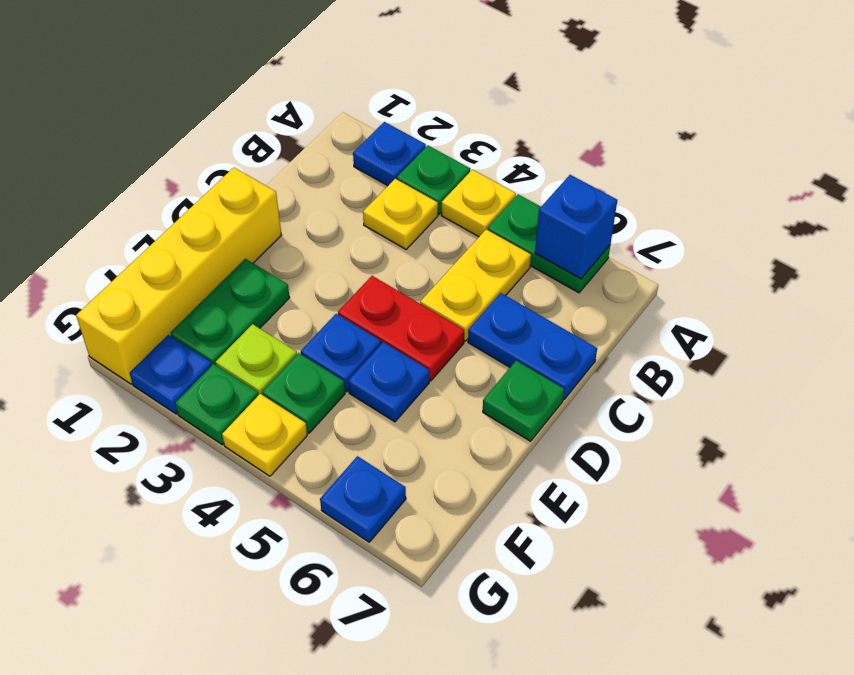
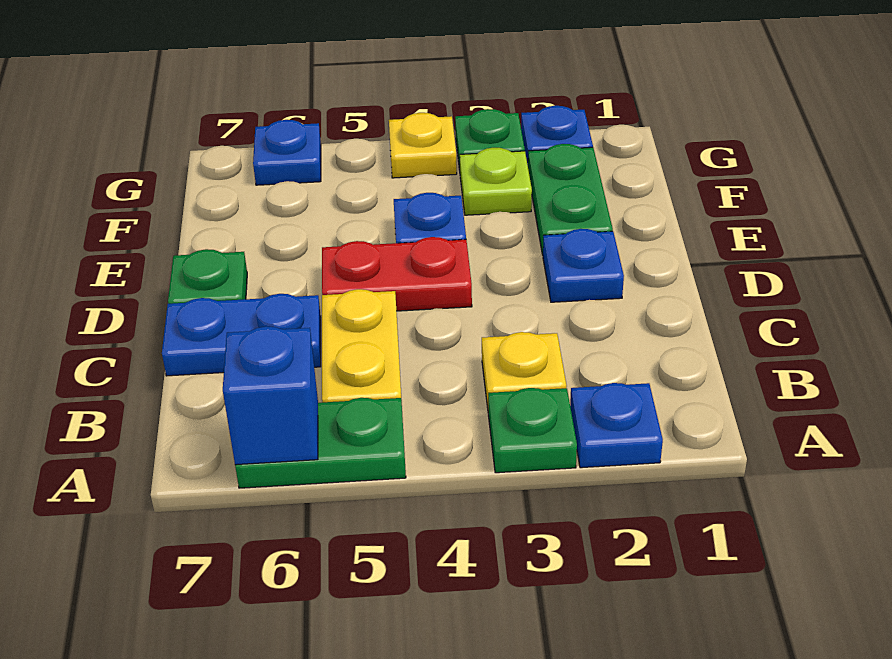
yellow plate A4 level 1 -> none
yellow brick D1:G1 level 1 -> none
blue plate E5 level 1 -> blue plate D2 level 1
green plate F4 level 1 -> none

